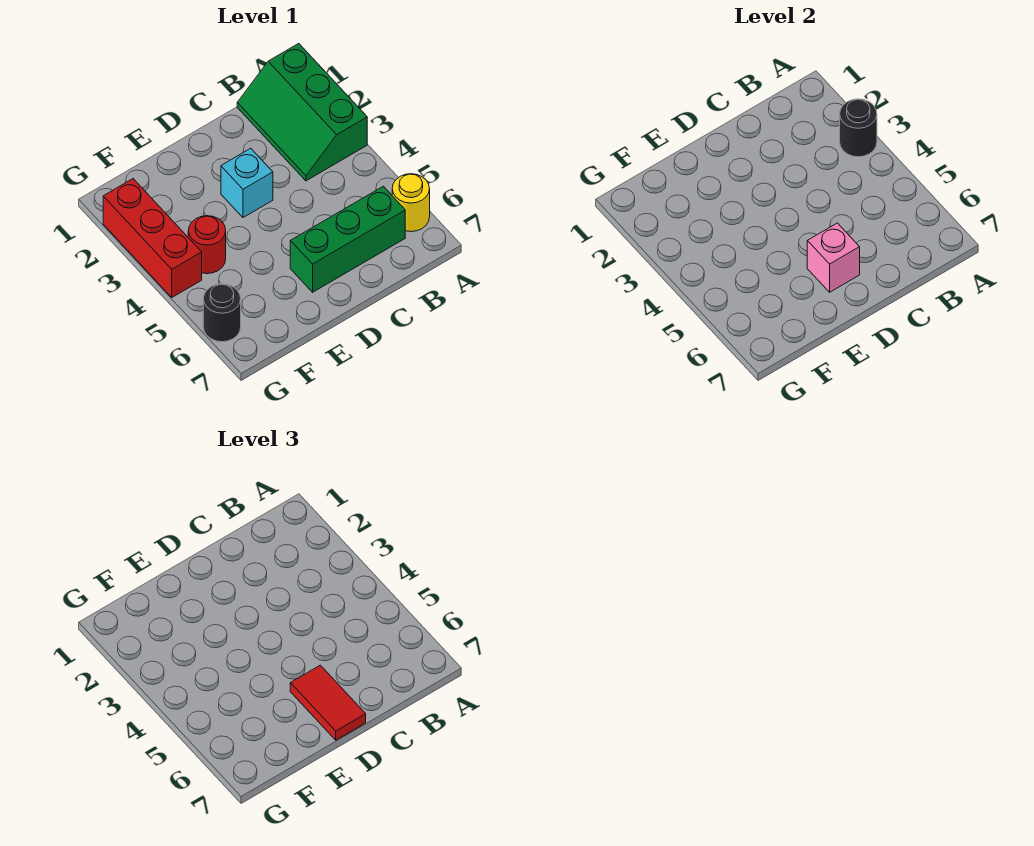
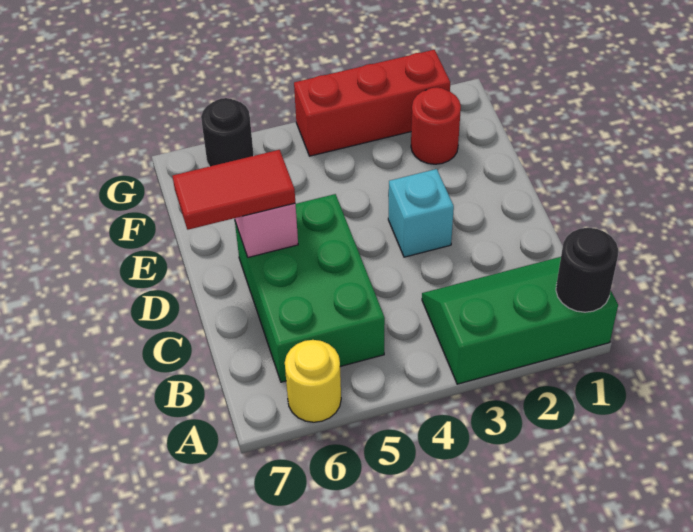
black round brick A3 level 2 -> black round brick A1 level 2
green brick B6:D6 level 1 -> green brick B5:D6 level 1
red round brick F4 level 1 -> red round brick F2 level 1

